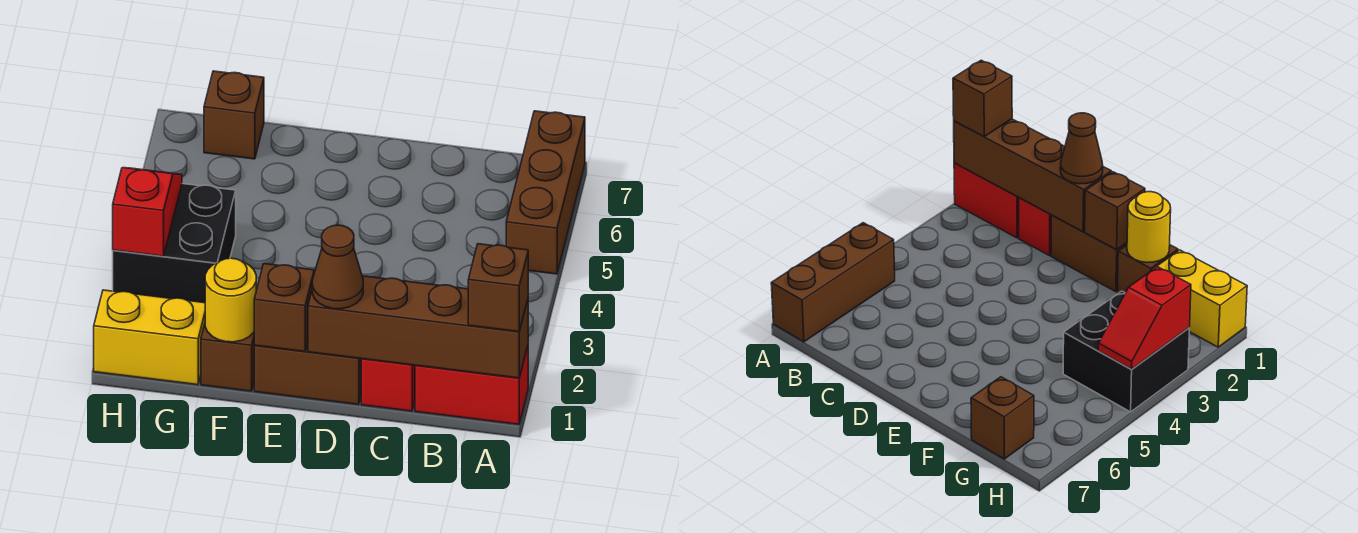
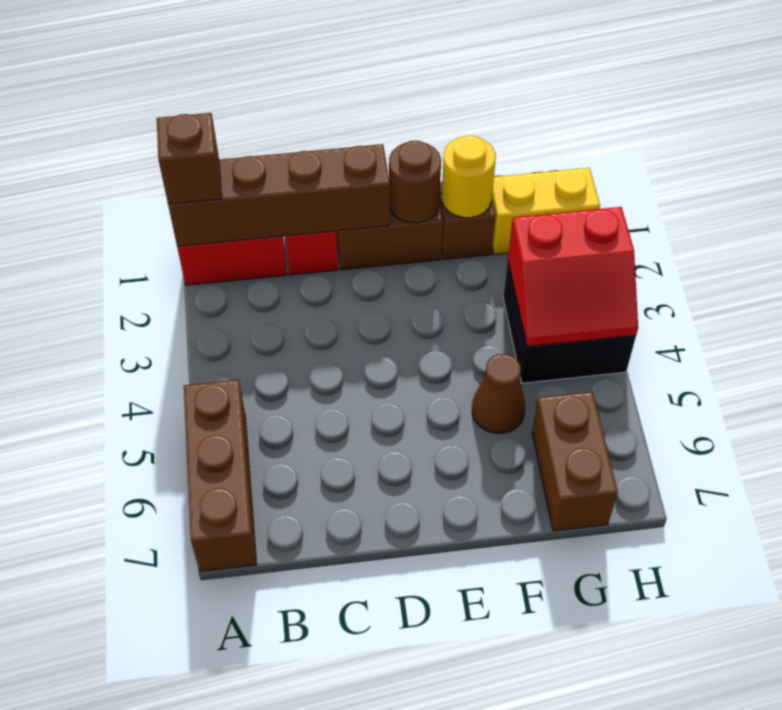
brown cone D1 level 3 -> brown cone F5 level 1
brown brick E1 level 2 -> brown round brick E1 level 2
brown brick G7 level 1 -> brown brick G6:G7 level 1
red slope H3:H4 level 2 top 3 -> red slope G3:H4 level 2 top 3

